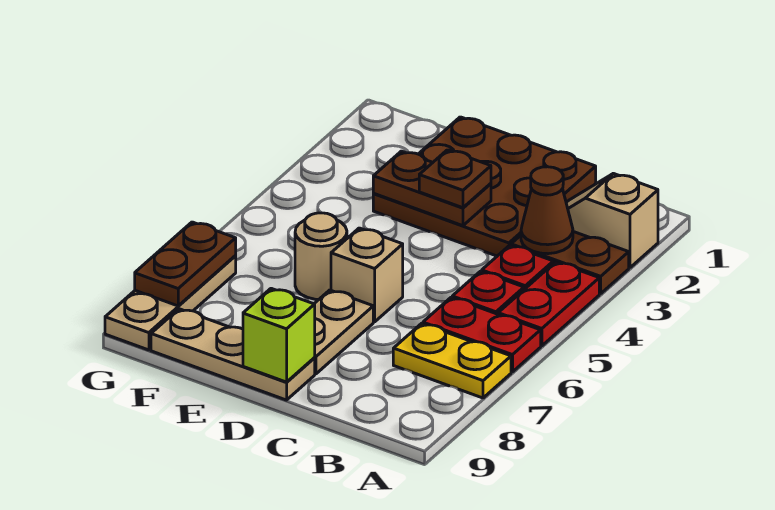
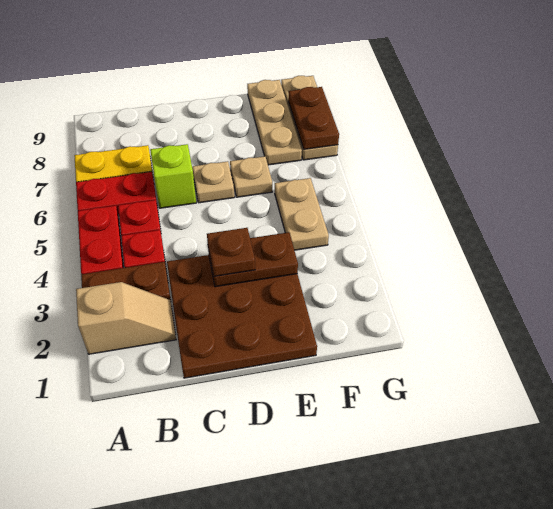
brown cone B3 level 2 -> none
tan brick D6 level 1 -> tan plate D6 level 1
tan plate D7:D8 level 1 -> tan plate F4:F5 level 1
tan plate D9:F9 level 1 -> tan plate F7:F9 level 1
lime brick D9 level 2 -> lime brick C6 level 1
tan round brick E6 level 1 -> tan plate E6 level 1

